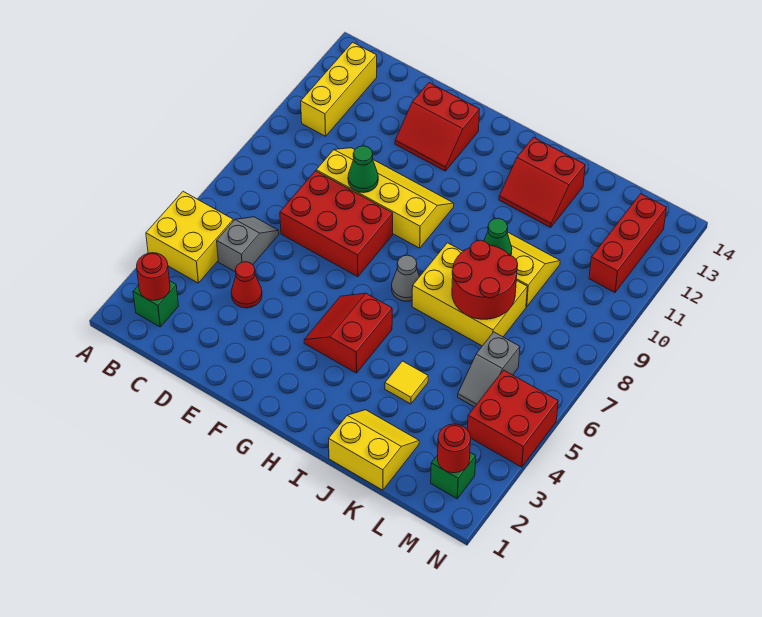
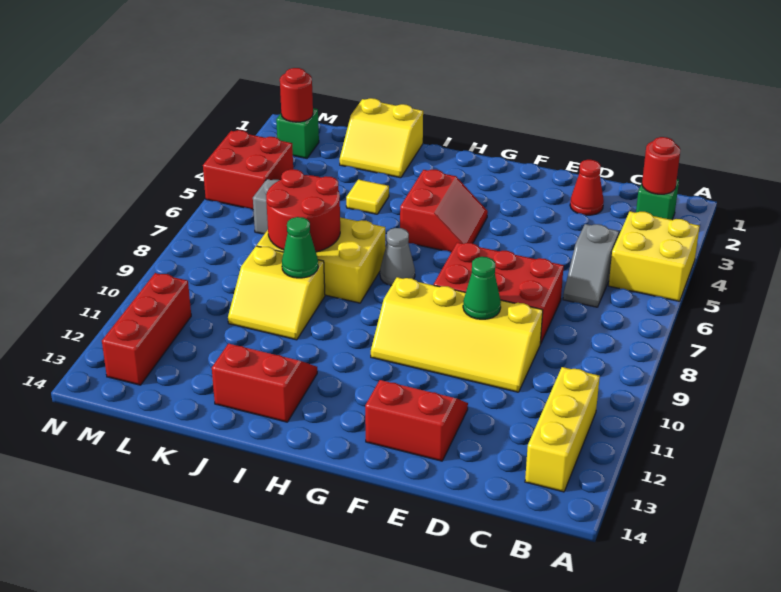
red cone D4 level 1 -> red cone D2 level 1

